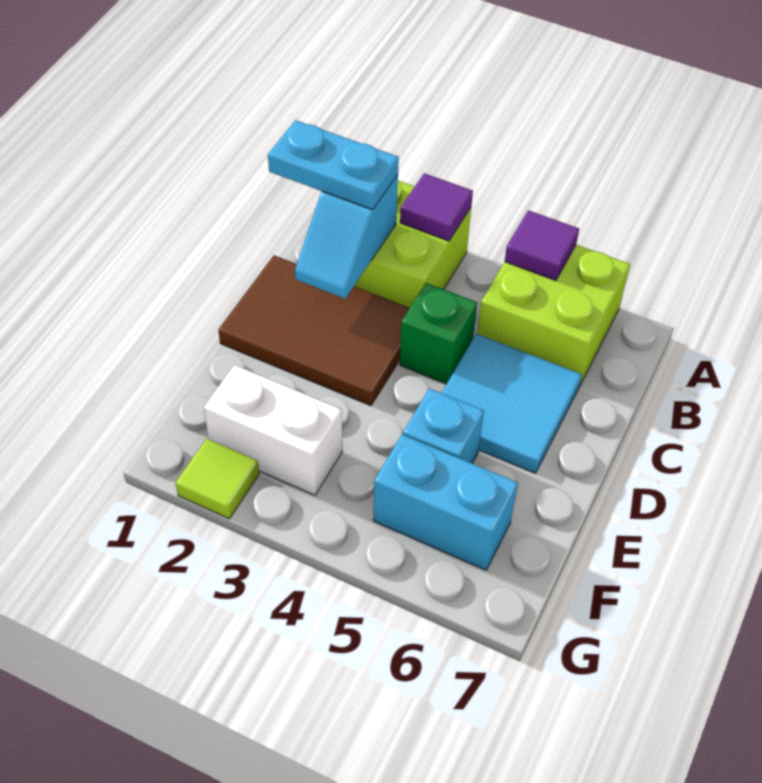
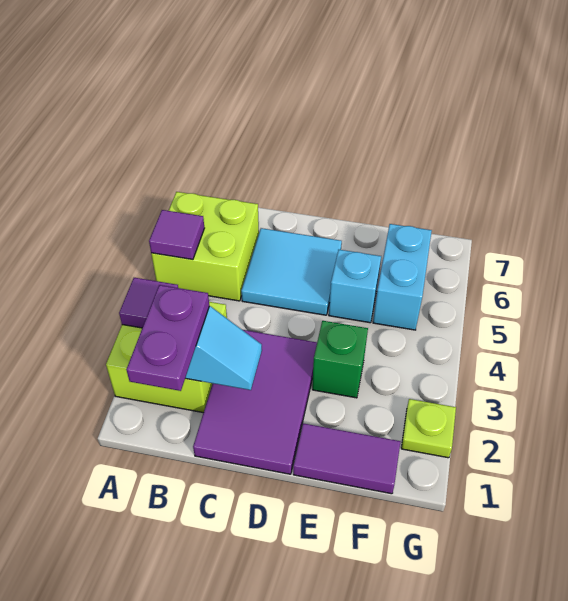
cyan plate B1:B2 level 3 -> purple plate B1:B2 level 3
brown tile C1:D3 level 1 -> purple tile C1:D3 level 1
green brick C4 level 1 -> green brick E3 level 1
none -> purple tile E1:F1 level 1
white brick F2:F3 level 1 -> none
lime tile G2 level 1 -> lime plate G2 level 1

